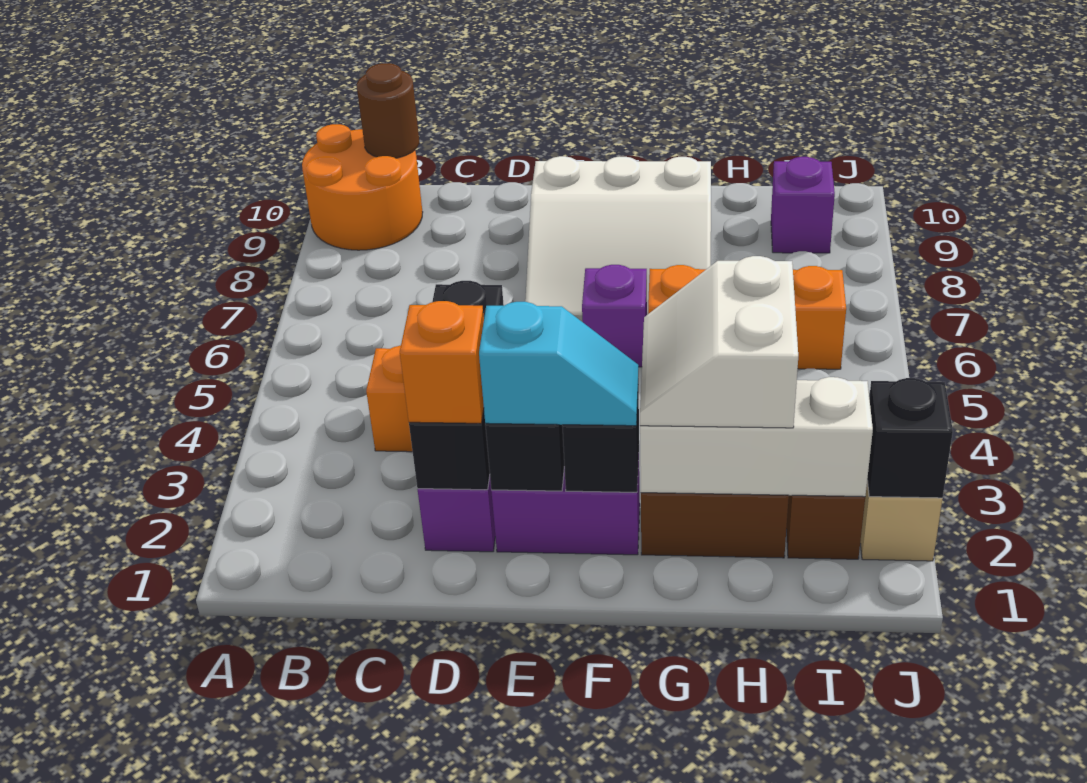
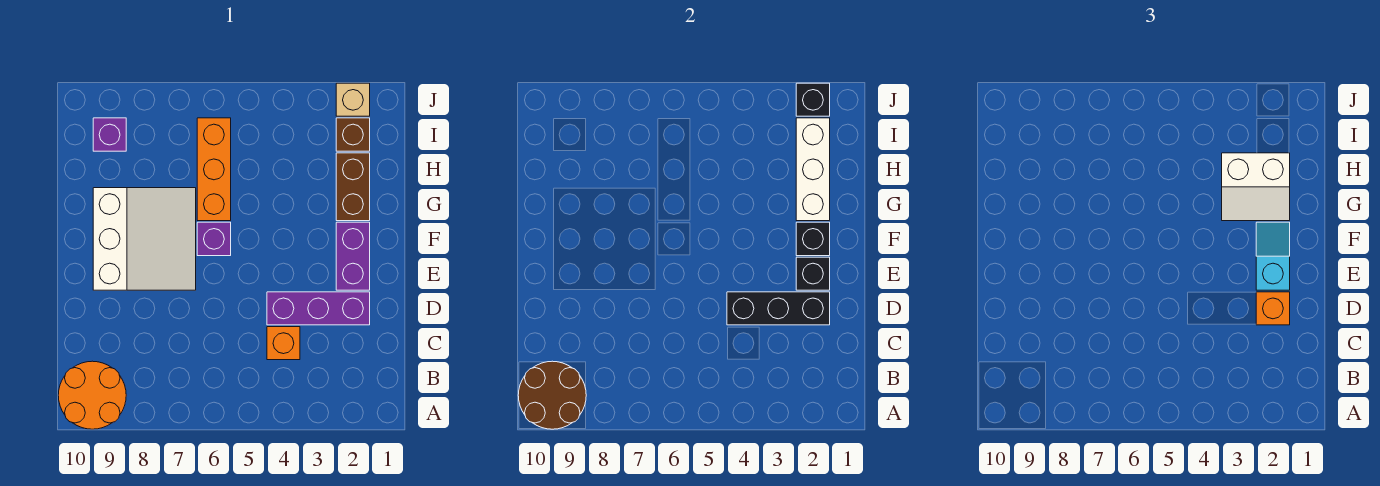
brown round brick B10 level 2 -> brown round brick A9:B10 level 2

